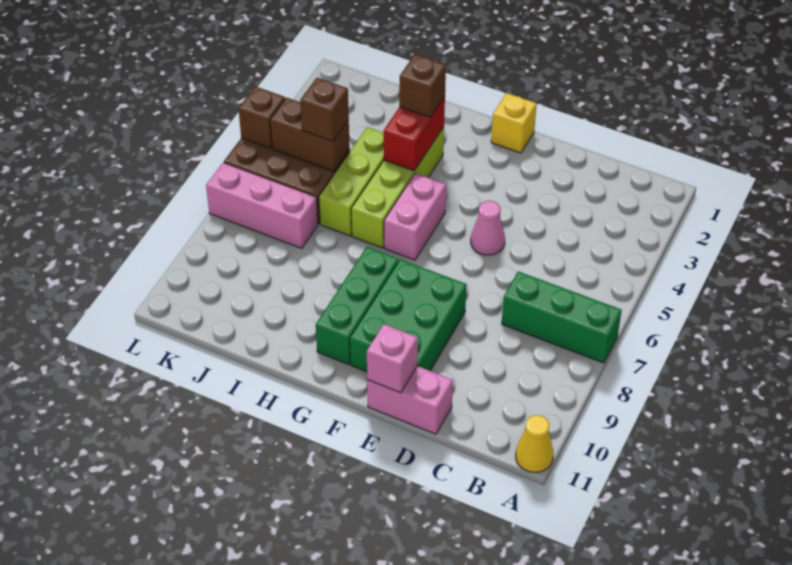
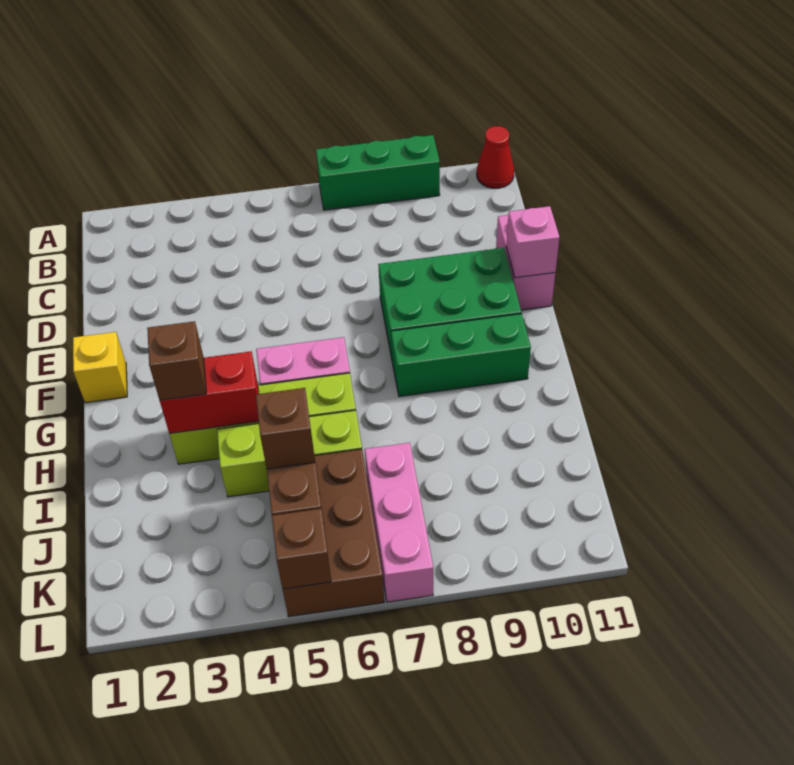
green brick A7:C7 level 1 -> green brick A7:A9 level 1
yellow cone A11 level 1 -> red cone A11 level 1
pink cone E5 level 1 -> none

